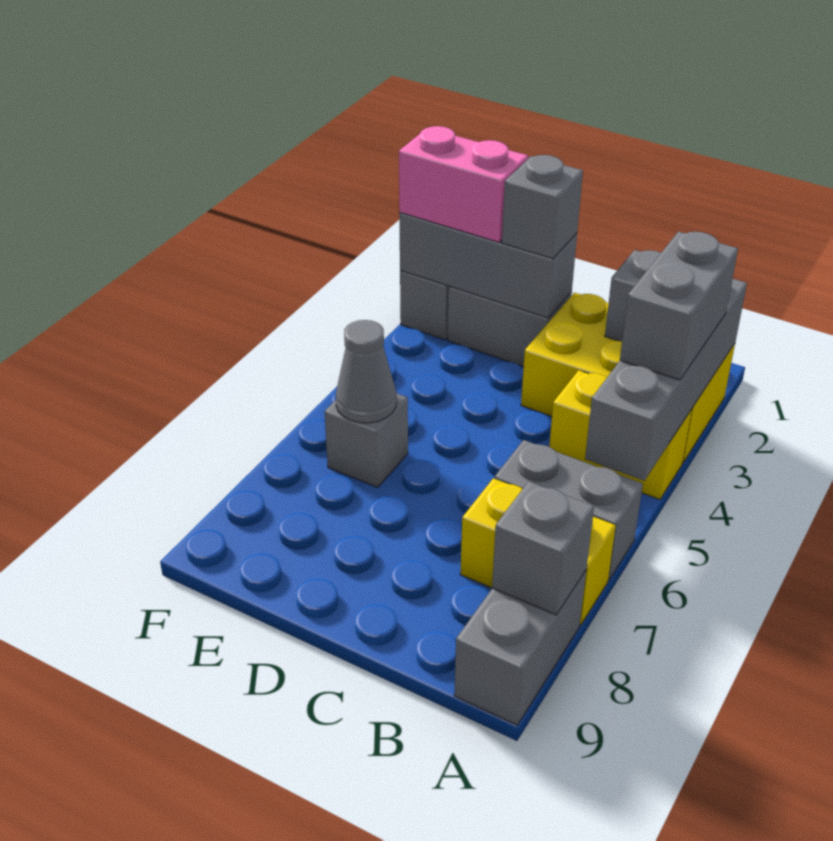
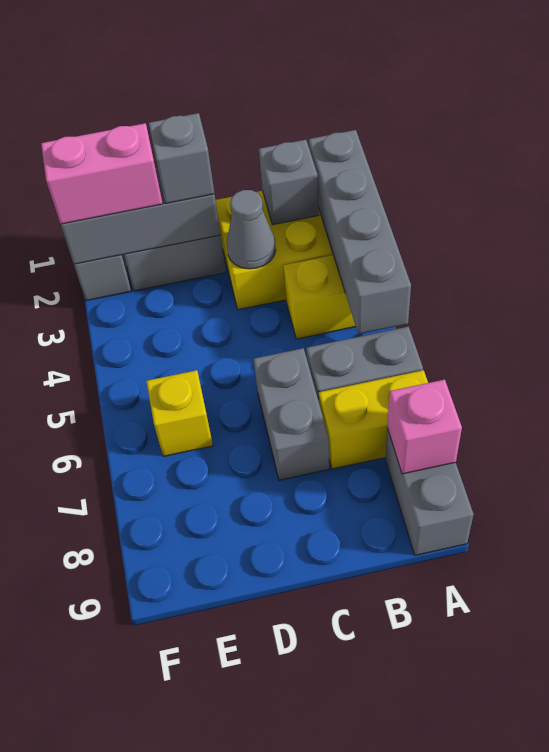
grey brick A3:A4 level 3 -> grey brick C6:C7 level 1
grey brick A8 level 2 -> pink brick A8 level 2
grey brick E6 level 1 -> yellow brick E6 level 1
grey cone E6 level 2 -> grey cone C3 level 2

